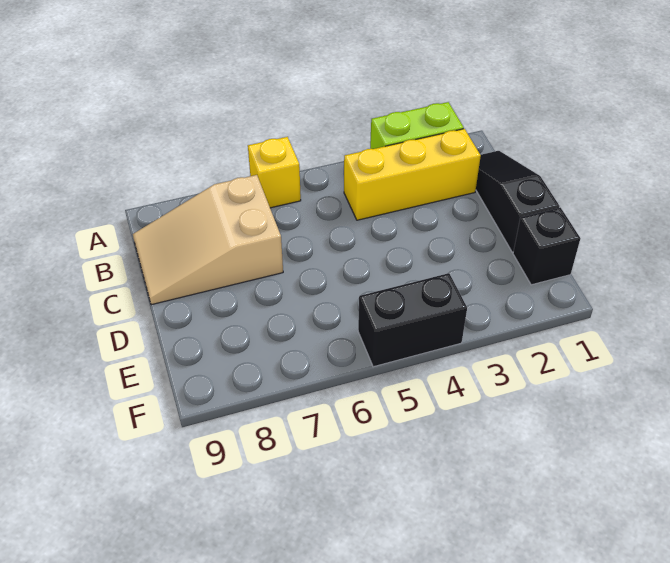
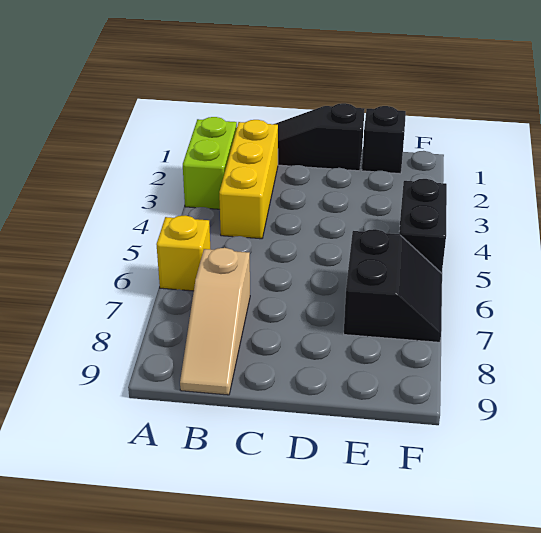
tan slope B7:C9 level 1 top 7 -> tan slope B7:B9 level 1 top 7
none -> black slope E6:F7 level 1 top E

